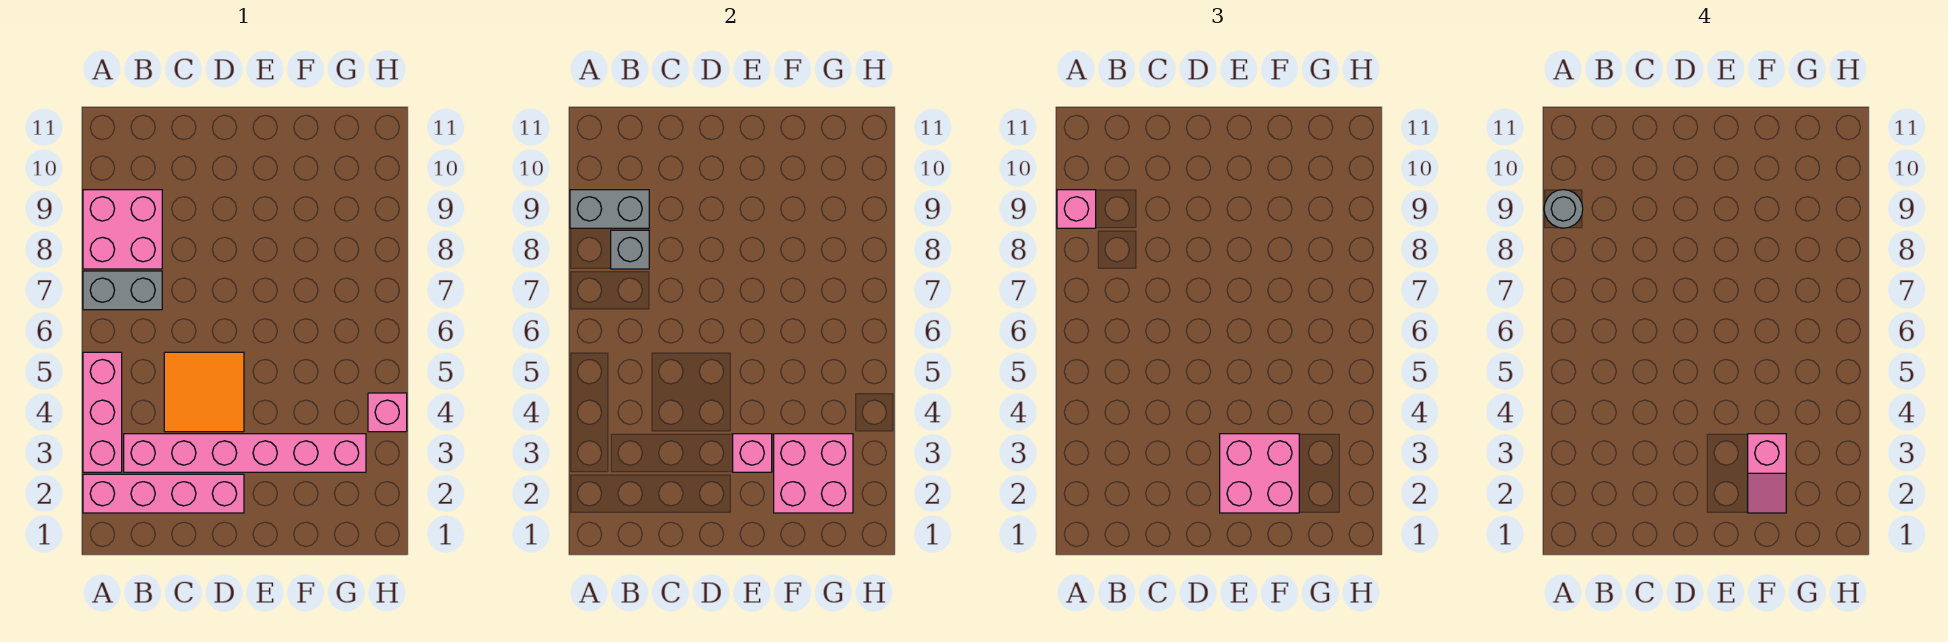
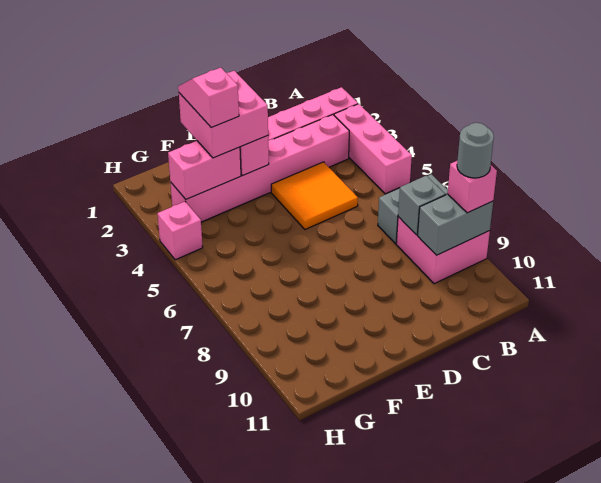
pink brick F2:G3 level 2 -> pink brick F3:G3 level 2

